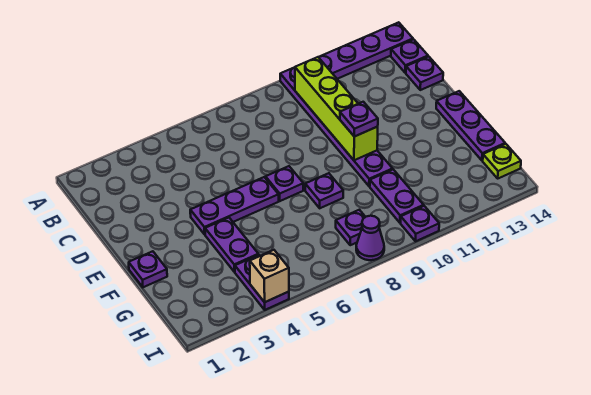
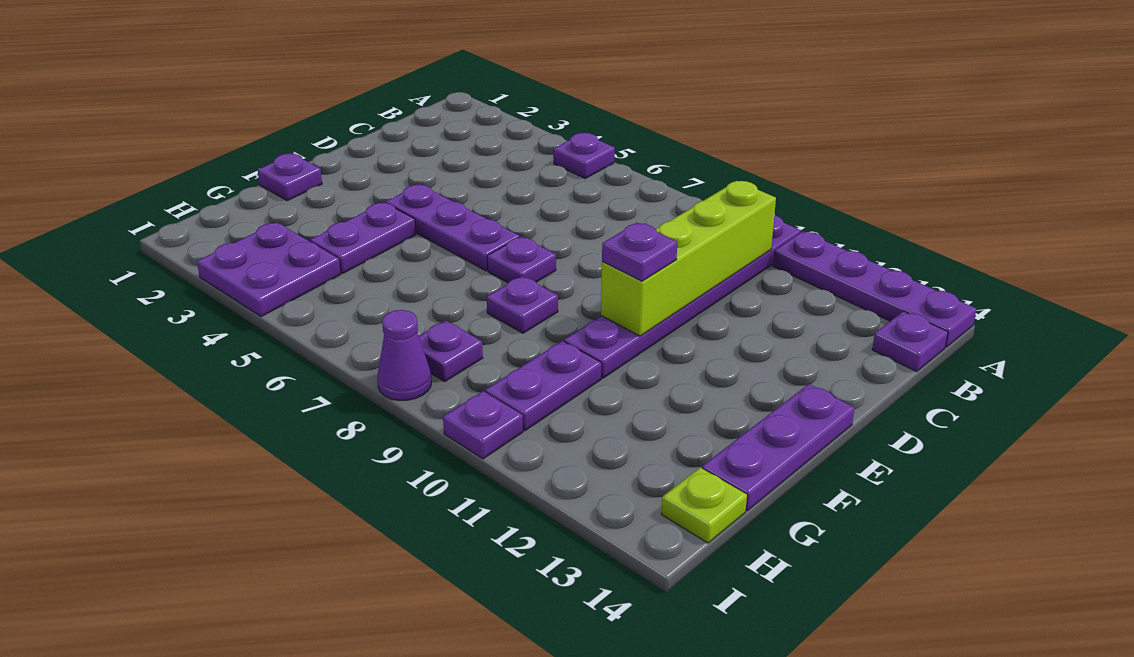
purple plate C14 level 1 -> purple plate A5 level 1
purple plate H4:I4 level 1 -> purple plate H3:I4 level 1
tan brick I4 level 2 -> none

